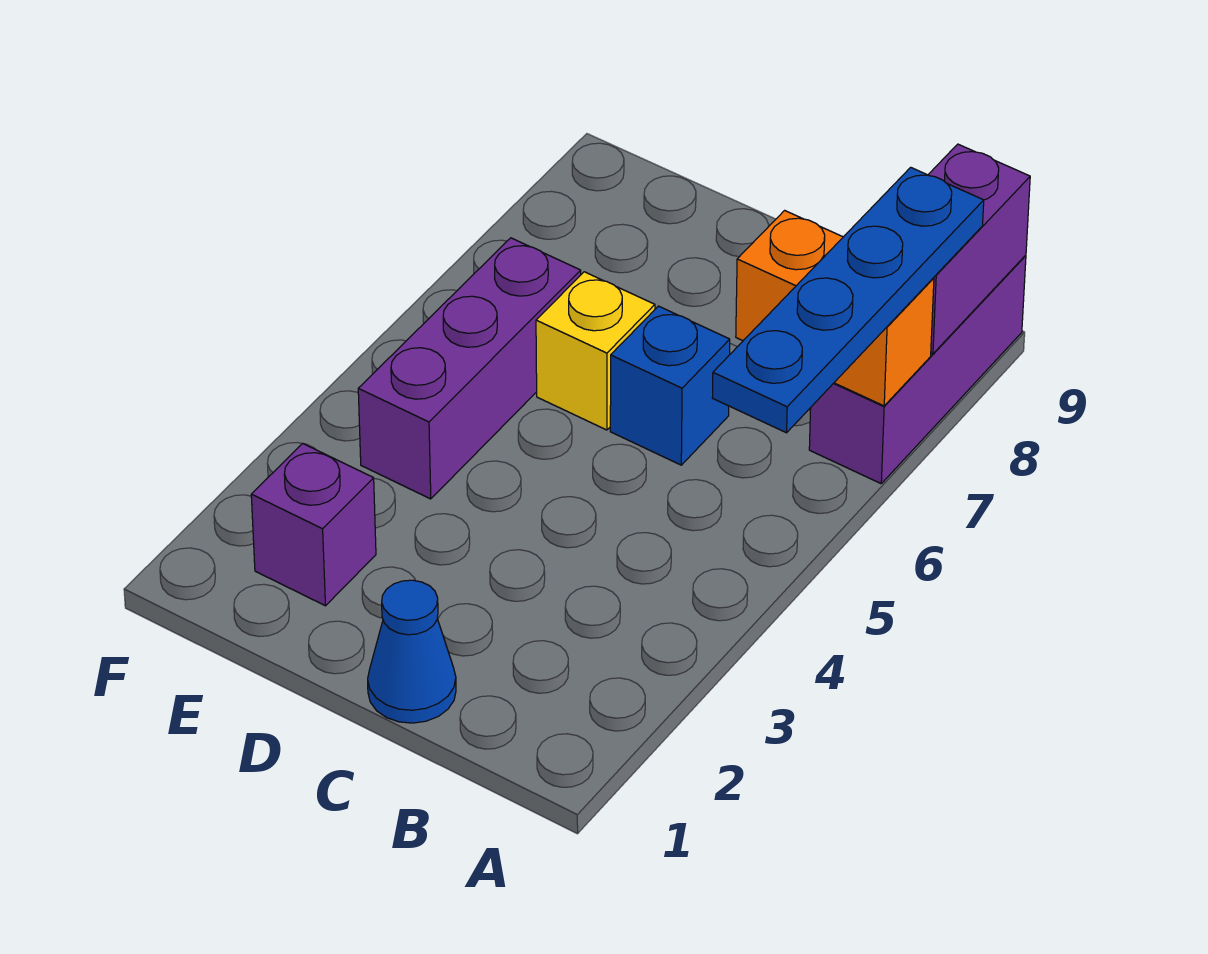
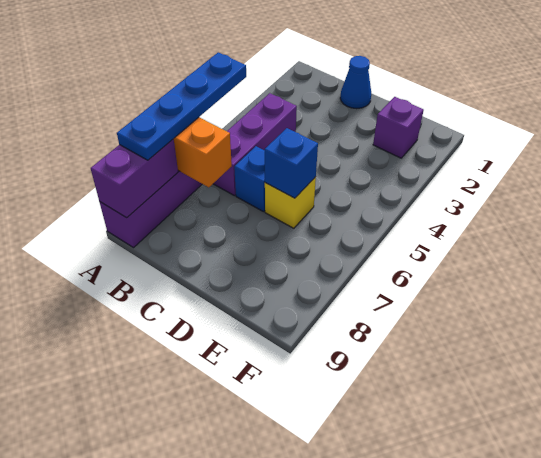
none -> blue brick D6 level 2
purple brick E4:E6 level 1 -> purple brick B4:B6 level 1

